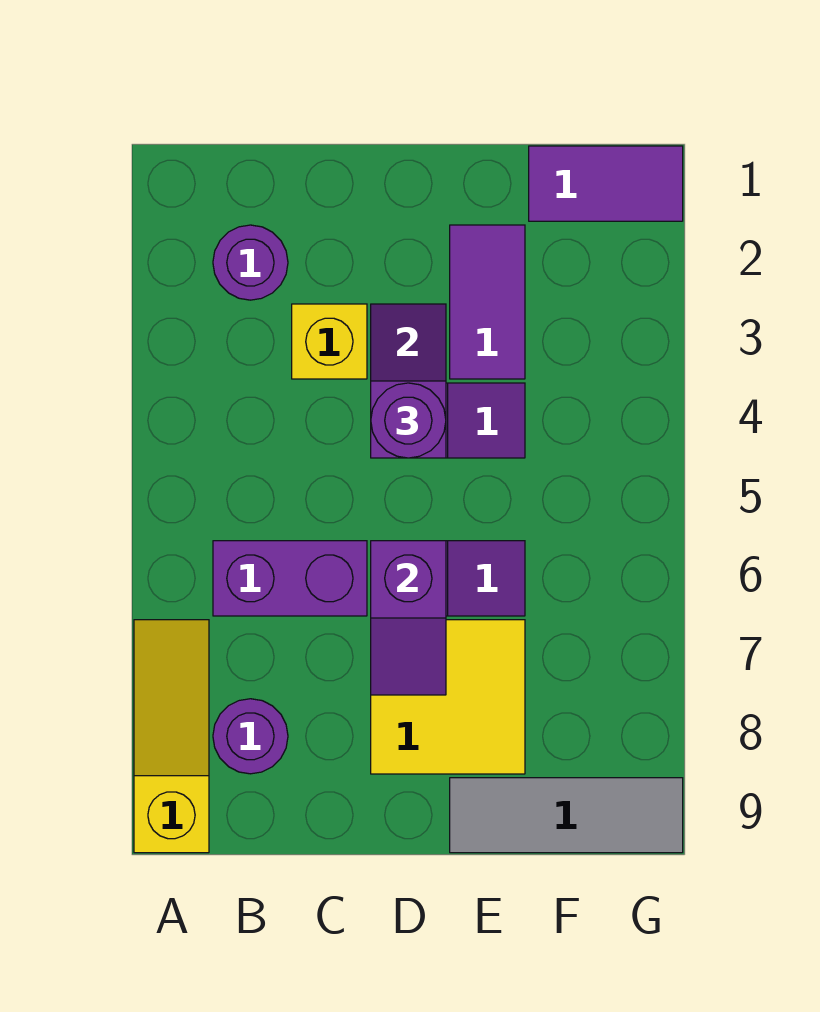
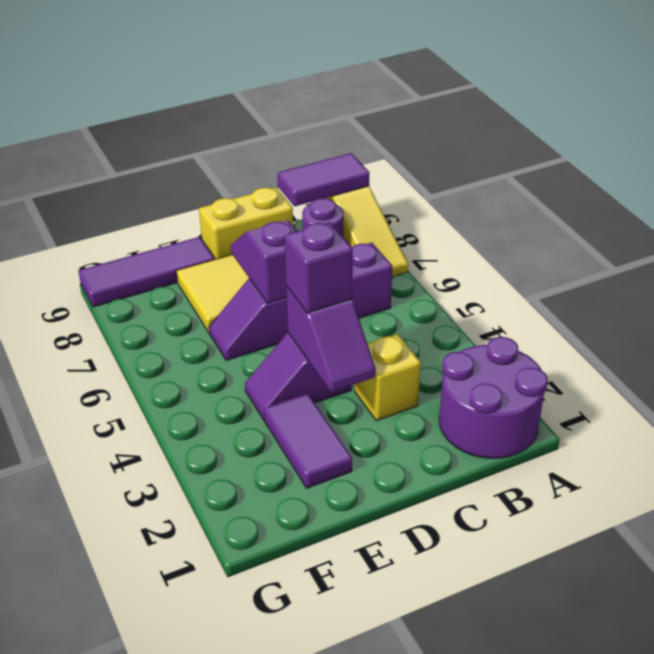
purple round brick B2 level 1 -> purple round brick A1:B2 level 1
none -> yellow brick C9:D9 level 1
purple round brick D4 level 3 -> purple brick D4 level 3
grey tile E9:G9 level 1 -> purple tile E9:G9 level 1
purple tile F1:G1 level 1 -> purple tile A9:B9 level 2

